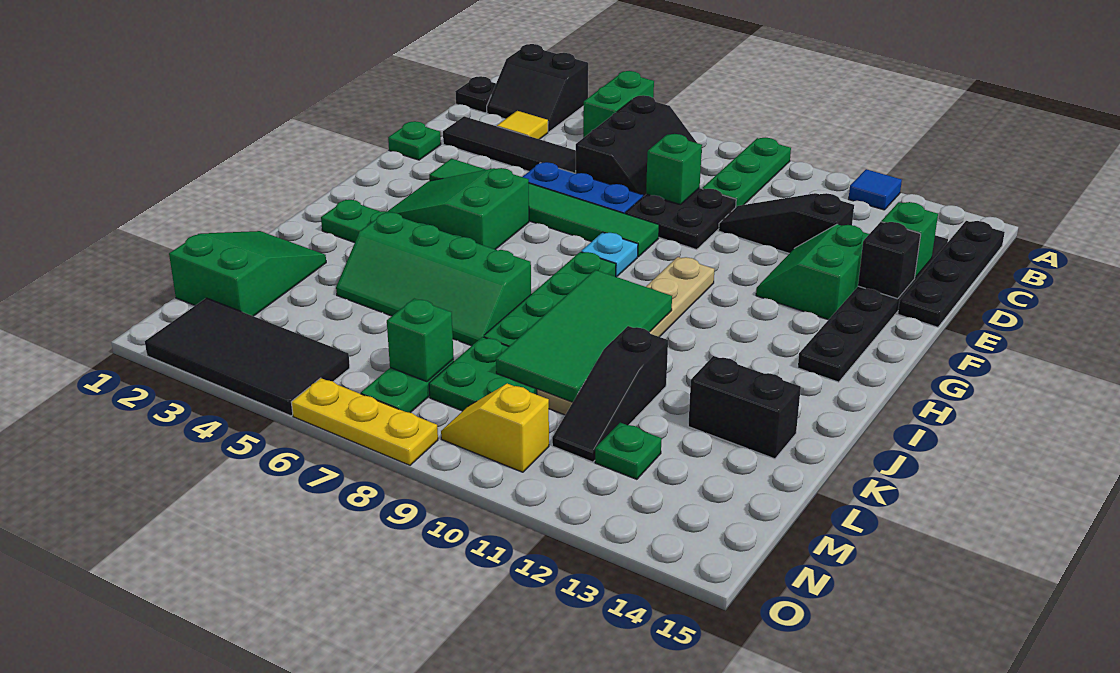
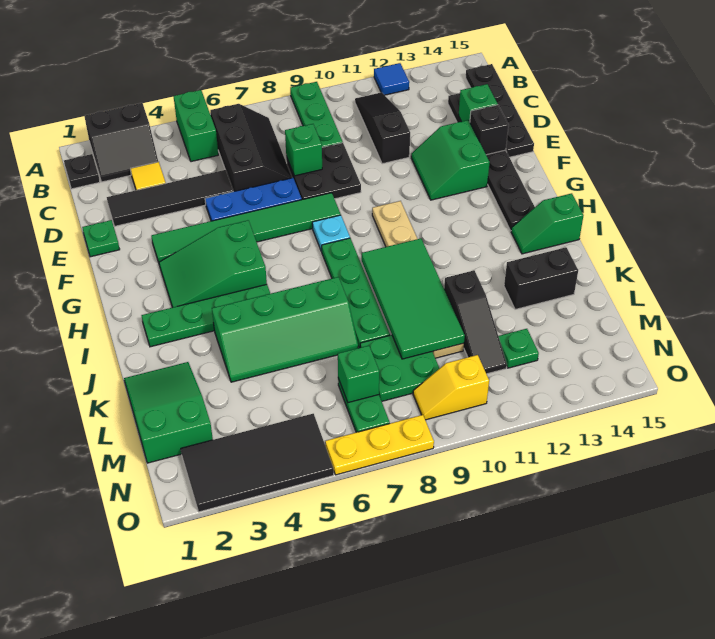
black slope D10:D12 level 1 top 12 -> black slope B11:D11 level 1 top D
none -> green slope I14:I15 level 1 top 15

